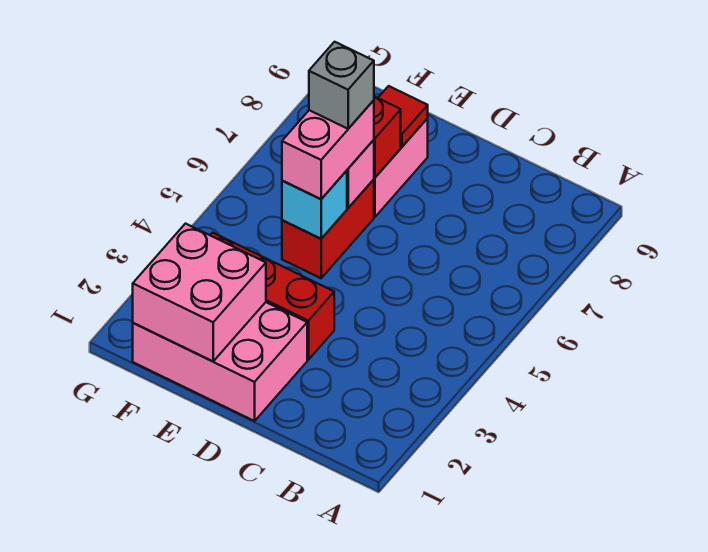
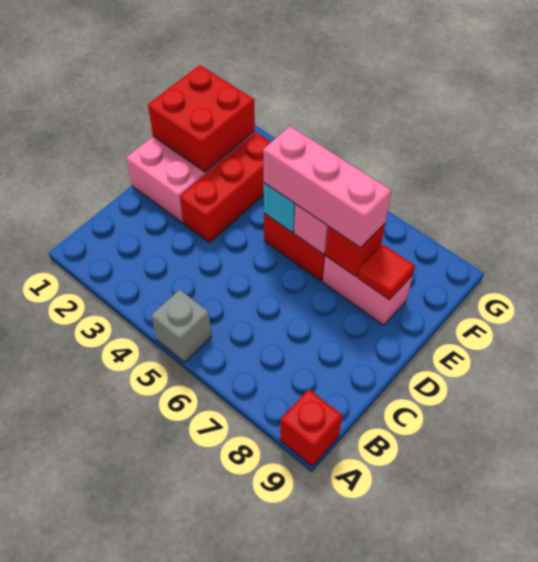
none -> red brick A9 level 1
pink brick E1:F2 level 2 -> red brick E1:F2 level 2
pink brick E5:E6 level 3 -> pink brick E5:E7 level 3
grey brick E6 level 4 -> grey brick A5 level 1

